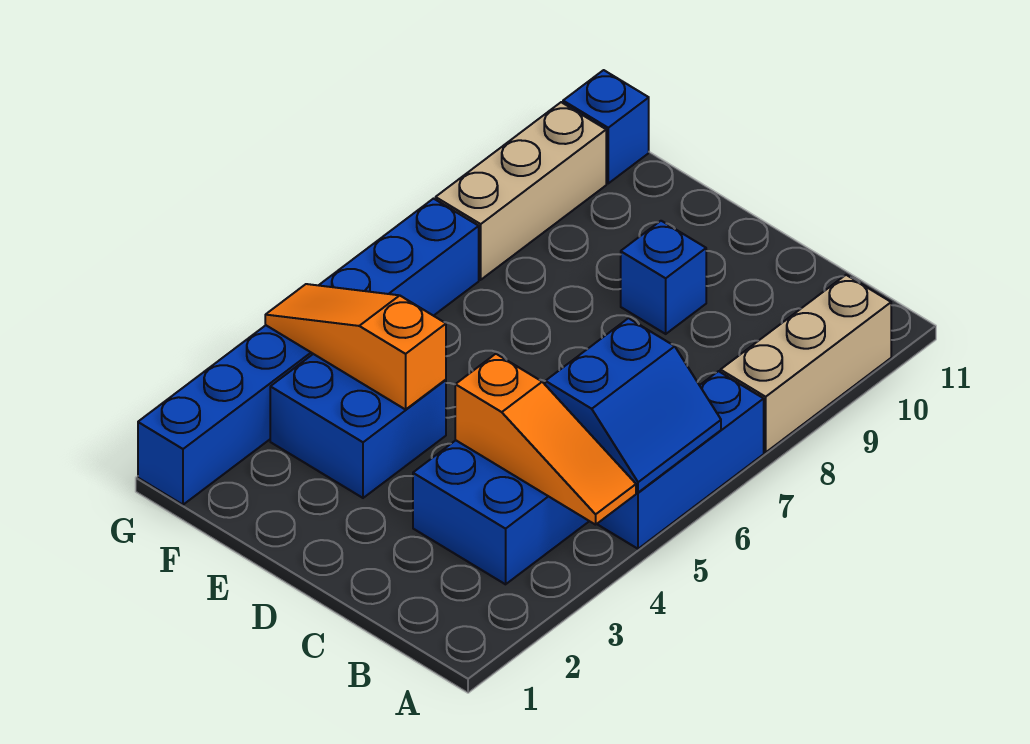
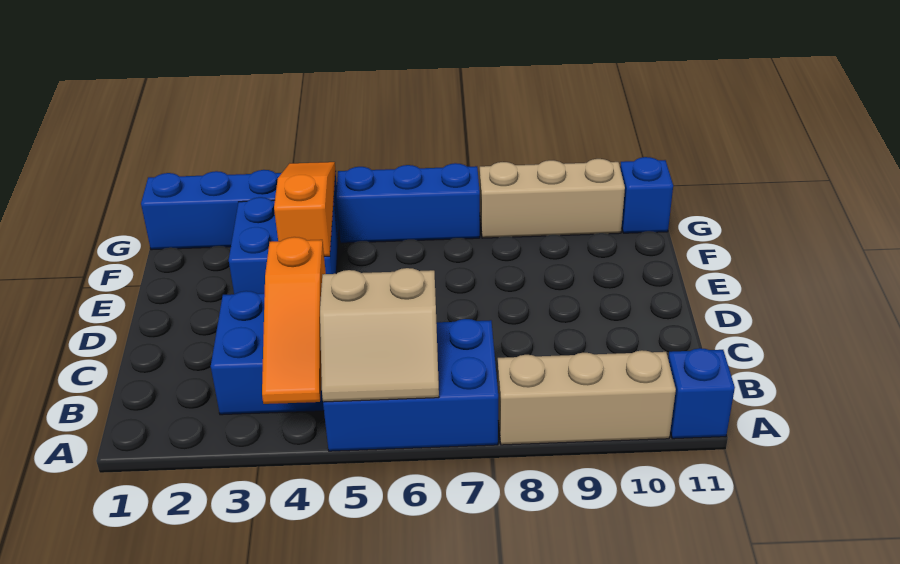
blue brick A5:A7 level 1 -> blue brick A5:B7 level 1
blue slope A5:B6 level 2 top B -> tan slope A5:B6 level 2 top B
blue brick D9 level 1 -> blue brick A11 level 1

